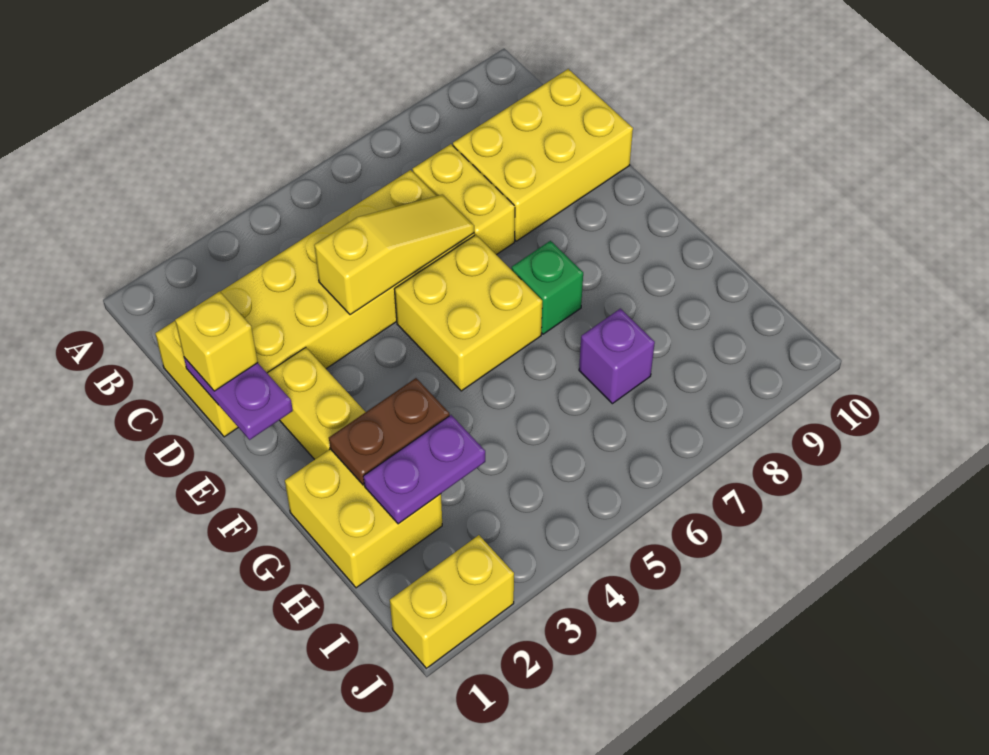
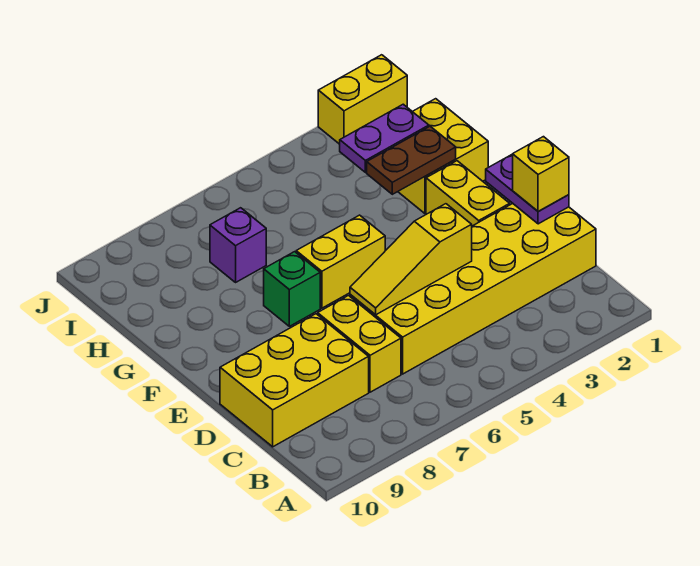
yellow brick E5:F6 level 1 -> yellow brick F5:F6 level 1

